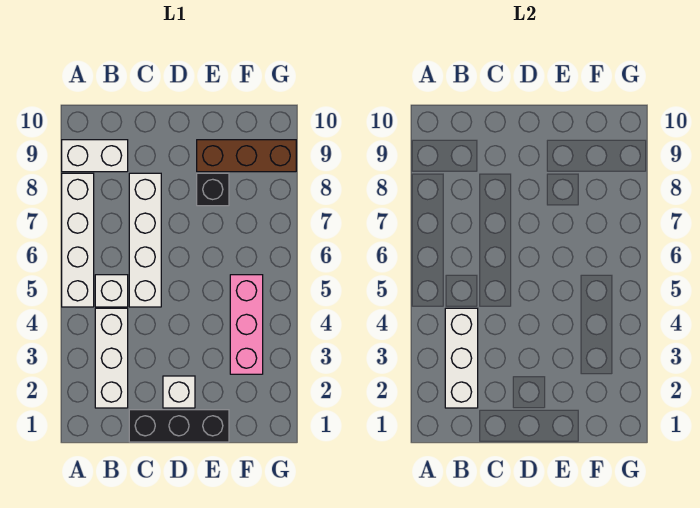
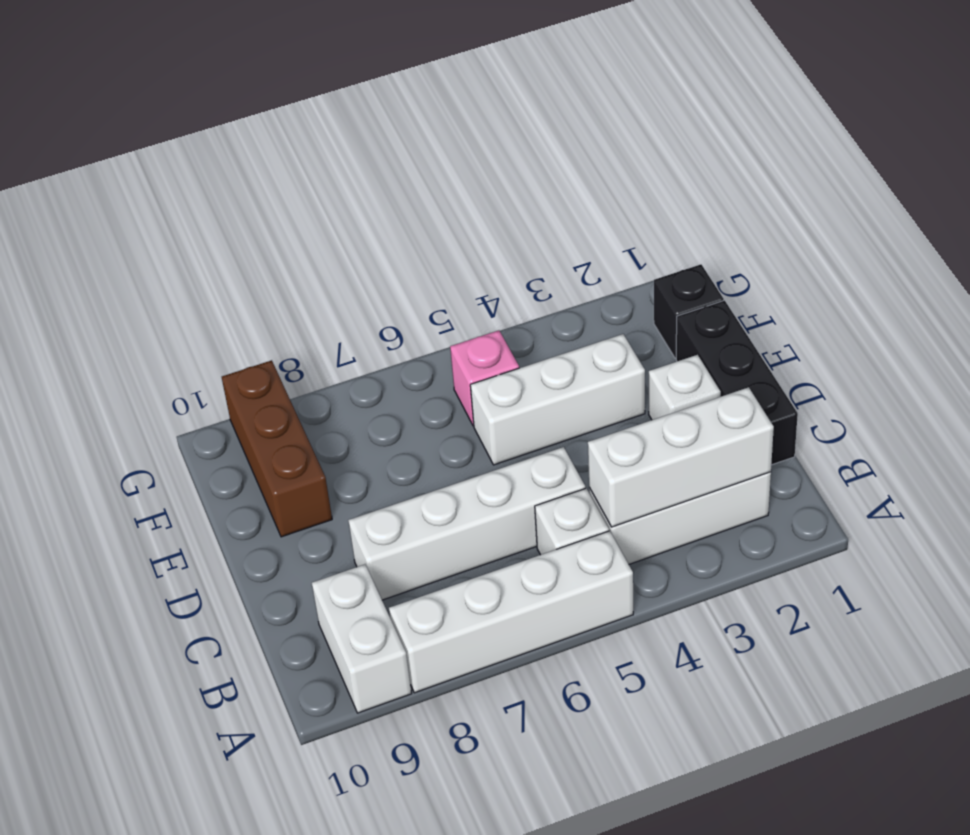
none -> white brick E3:E5 level 1
black brick E8 level 1 -> black brick F1 level 1
pink brick F3:F5 level 1 -> pink brick F5 level 1

